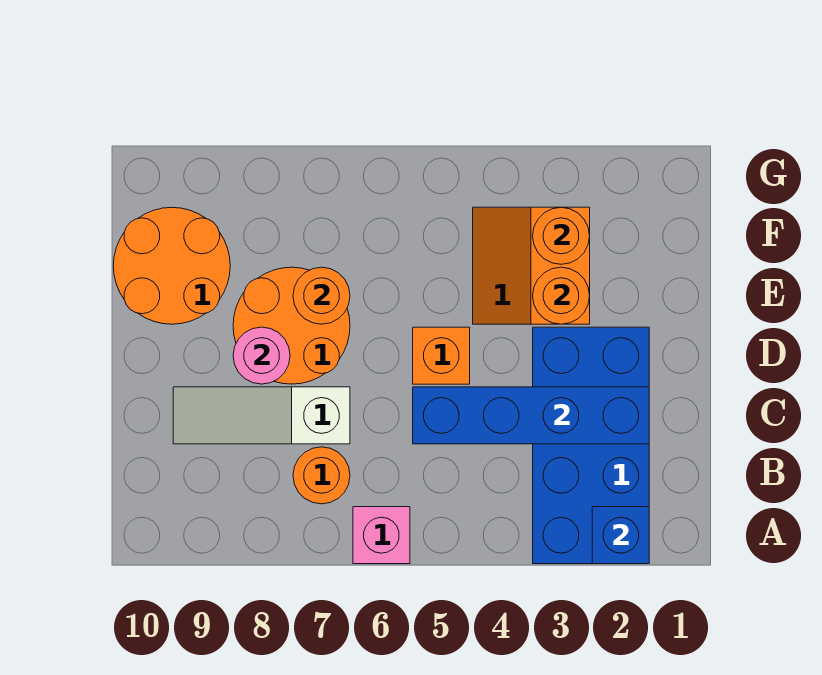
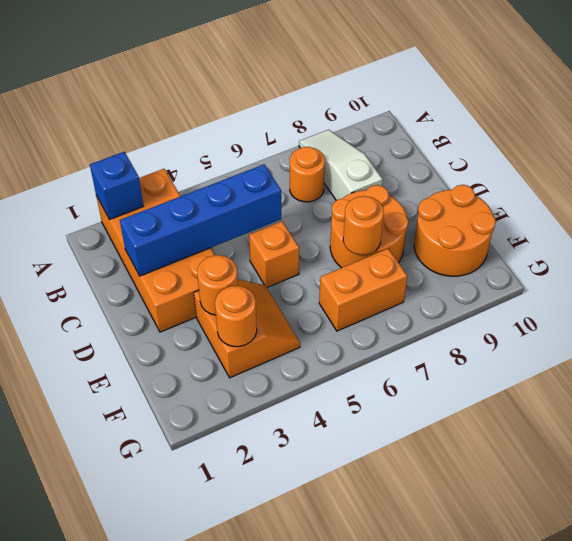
blue brick A2:D3 level 1 -> orange brick A2:D3 level 1
pink brick A6 level 1 -> none
white slope C7:C9 level 1 top 7 -> white slope A8:C8 level 1 top C
pink round brick D8 level 2 -> none
none -> orange brick F6:F7 level 1

